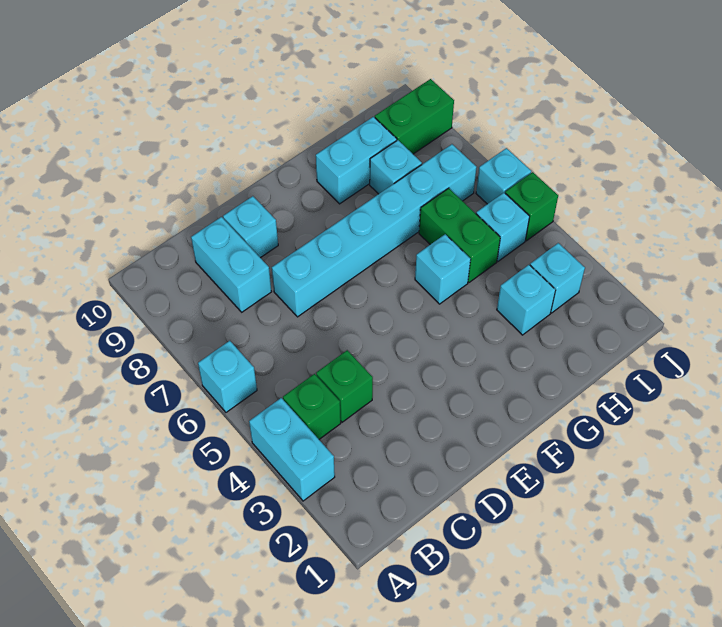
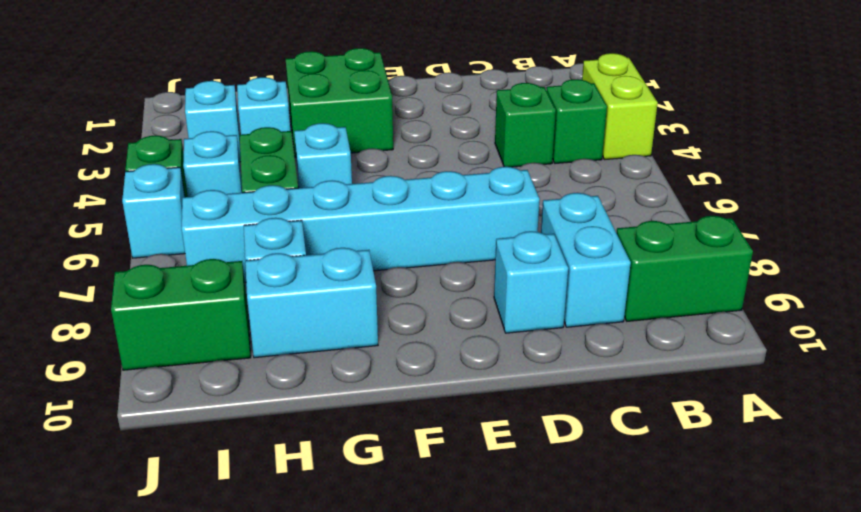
cyan brick A3:A4 level 1 -> lime brick A3:A4 level 1
cyan brick A6 level 1 -> none
none -> green brick A9:B9 level 1
none -> green brick F2:G3 level 1

